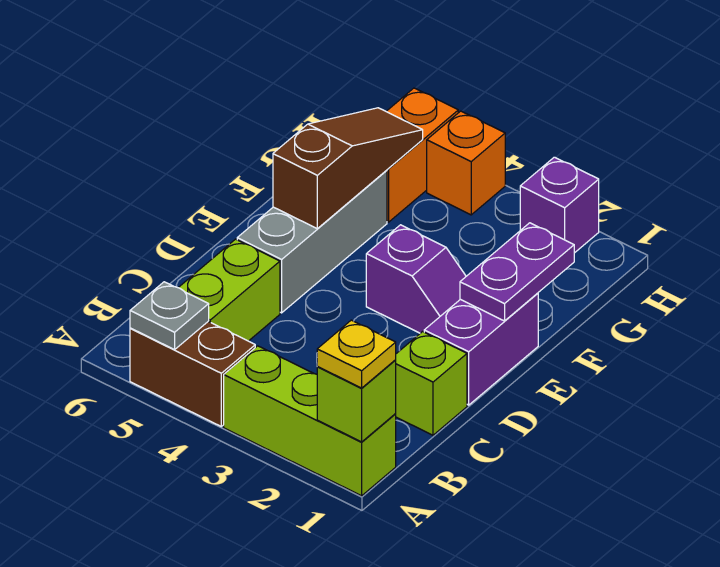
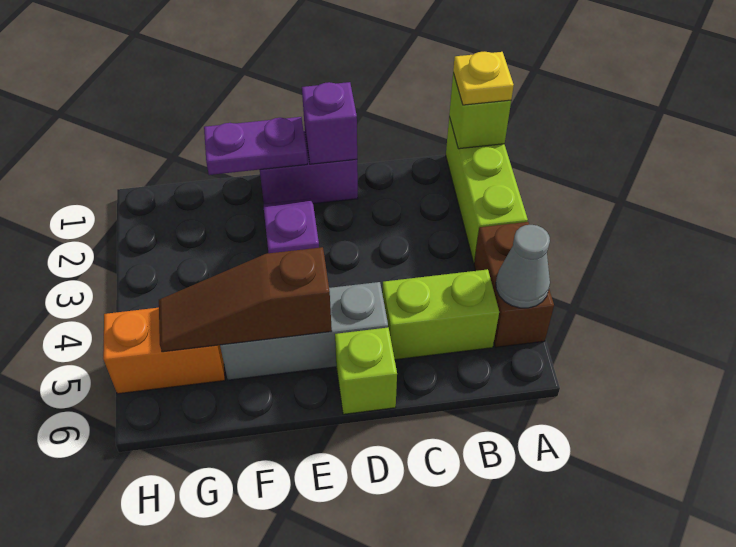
grey plate A5 level 2 -> grey cone A5 level 2
lime brick C1 level 1 -> lime brick D6 level 1
purple brick H2 level 1 -> purple brick D1 level 2
orange brick H4 level 1 -> none

